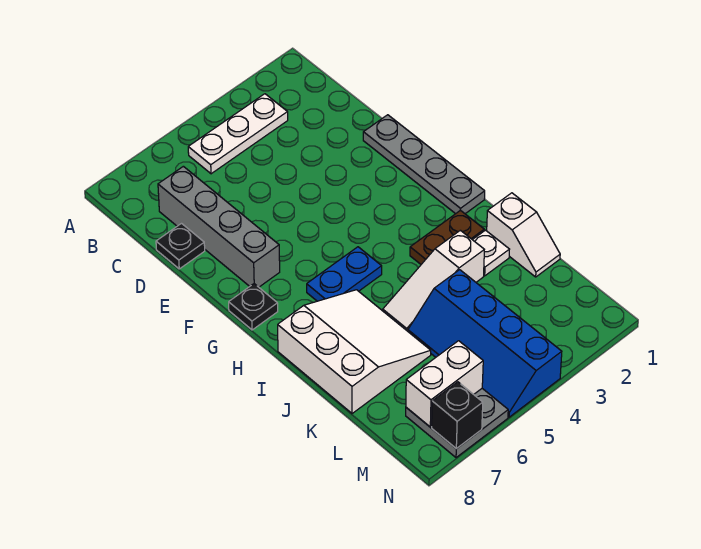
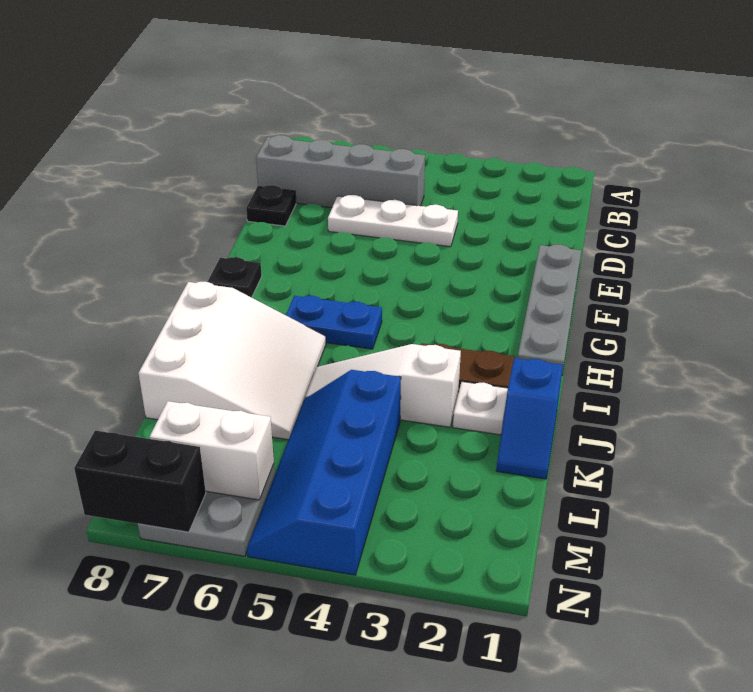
white plate B3:B5 level 1 -> white plate D4:D6 level 1
grey brick C7:F7 level 1 -> grey brick C5:C8 level 1
white slope J1:K1 level 1 top J -> blue slope J1:K1 level 1 top J
black brick N7 level 2 -> black brick N7:N8 level 2

